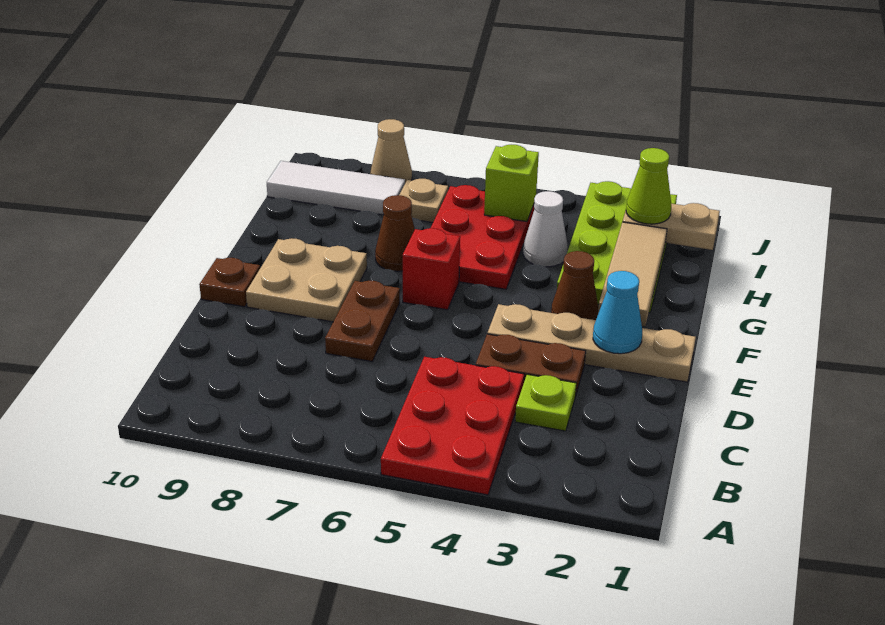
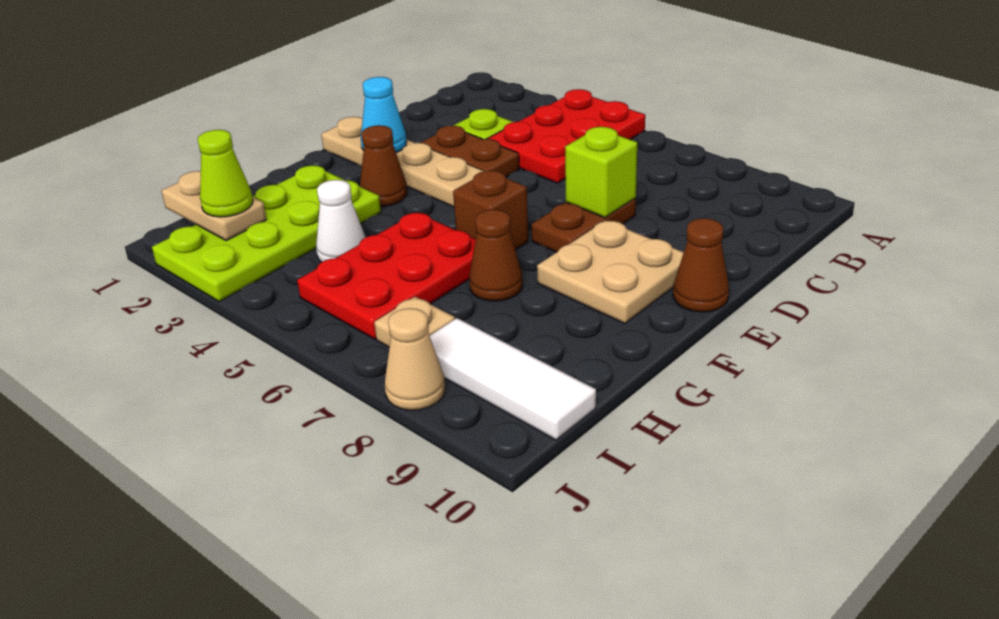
brown plate E10 level 1 -> brown cone E10 level 1
tan tile F2:H2 level 2 -> none
red brick F6 level 1 -> brown brick F6 level 1
lime brick I5 level 2 -> lime brick D7 level 2

